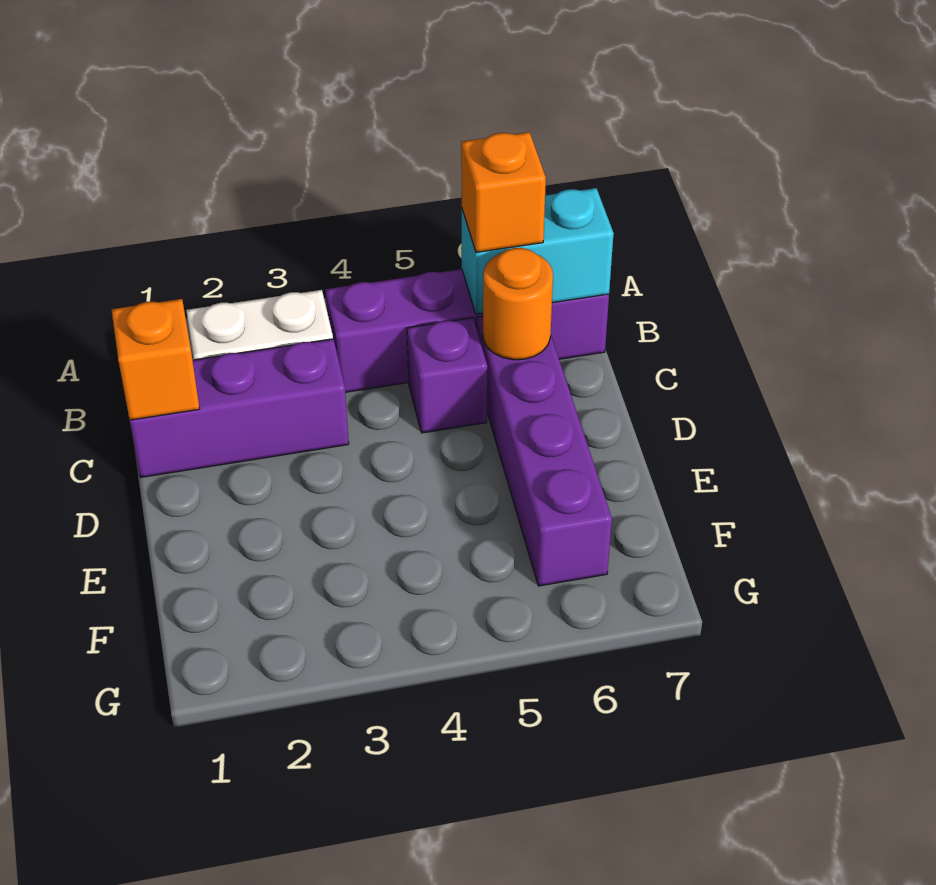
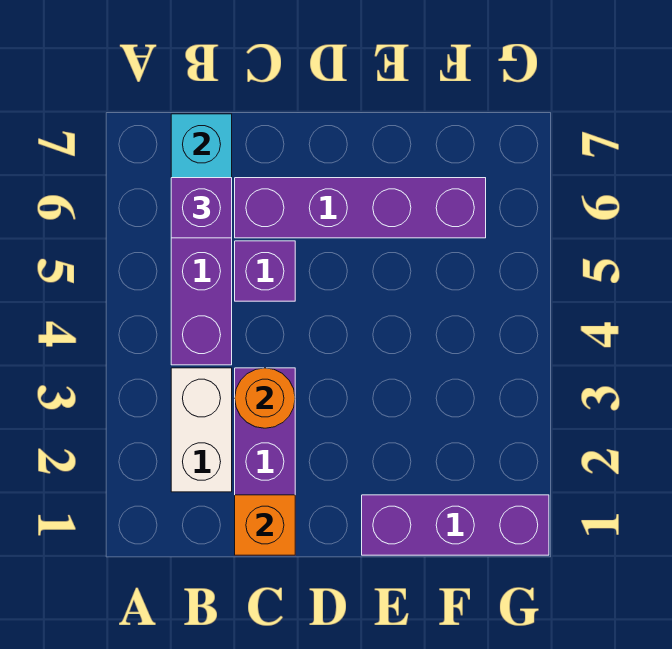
orange brick B6 level 3 -> purple brick B6 level 3
orange round brick C6 level 2 -> orange round brick C3 level 2
none -> purple brick E1:G1 level 1

